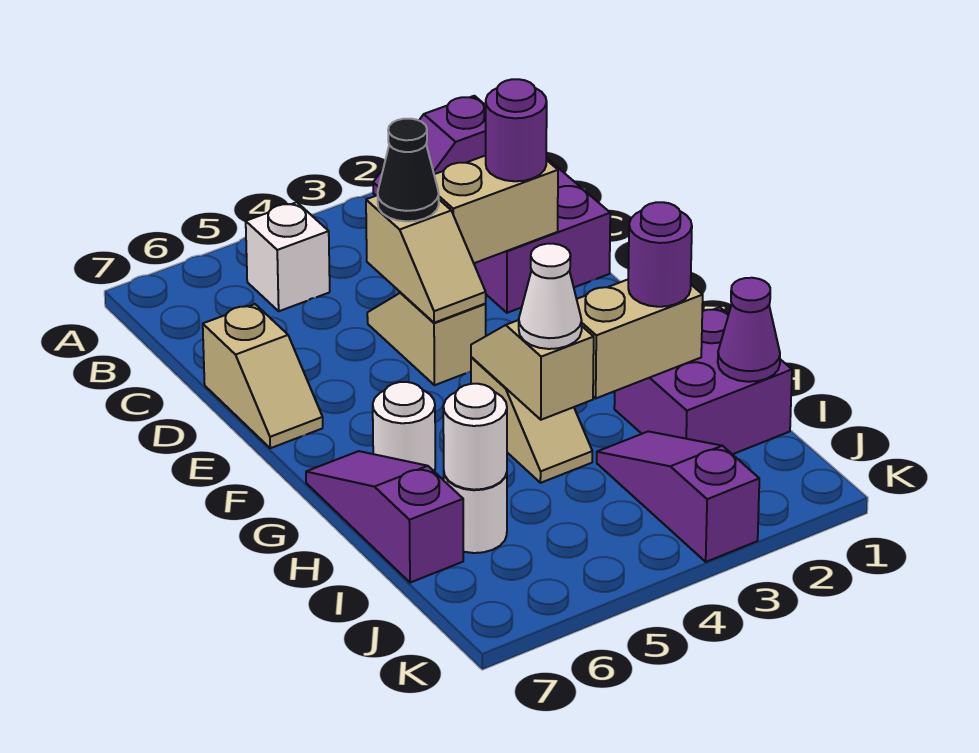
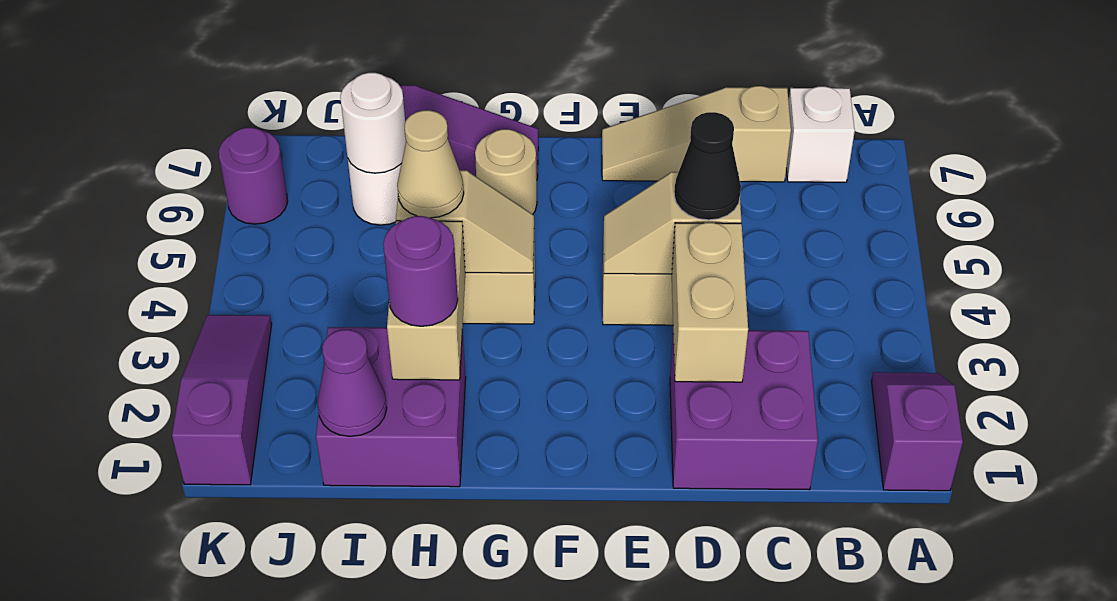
white brick B5 level 1 -> white brick B7 level 1
purple round brick D2 level 3 -> purple round brick K6 level 1
tan slope D7:E7 level 1 top D -> tan slope C7:E7 level 1 top C
white round brick G6 level 1 -> tan round brick G6 level 1
white cone H4 level 3 -> tan cone H4 level 3
purple slope I3:K3 level 1 top K -> purple slope K1:K3 level 1 top 1

